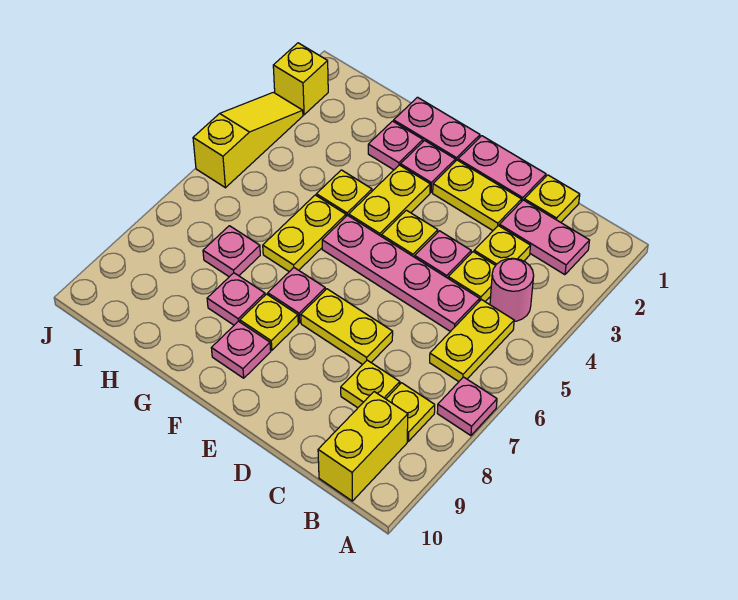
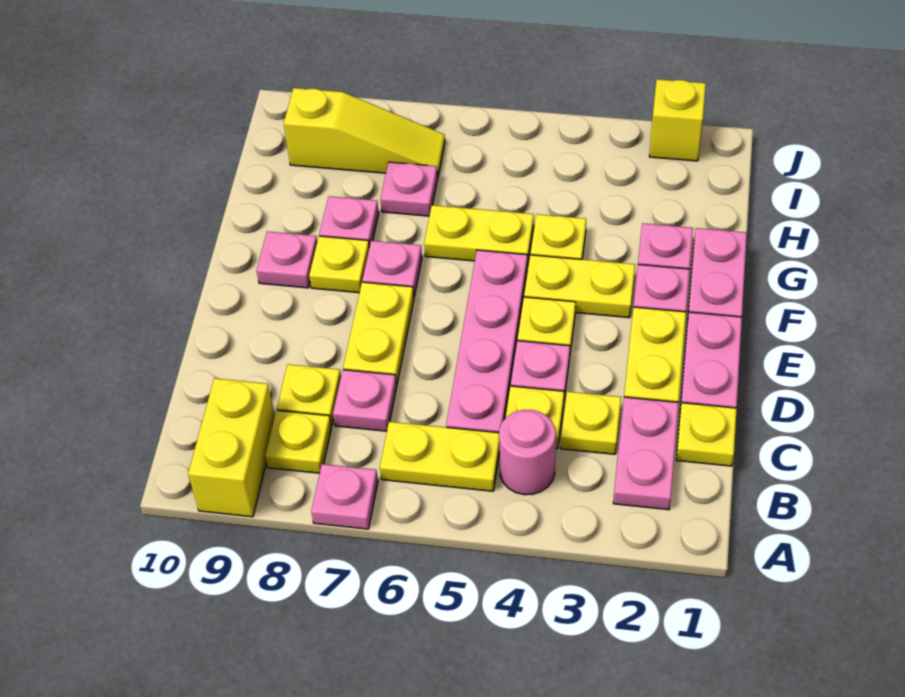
yellow brick B9:B10 level 1 -> yellow brick A9:B9 level 1
none -> pink plate C7 level 1
yellow slope J3:J5 level 1 top 5 -> yellow slope I7:I9 level 1 top 9

